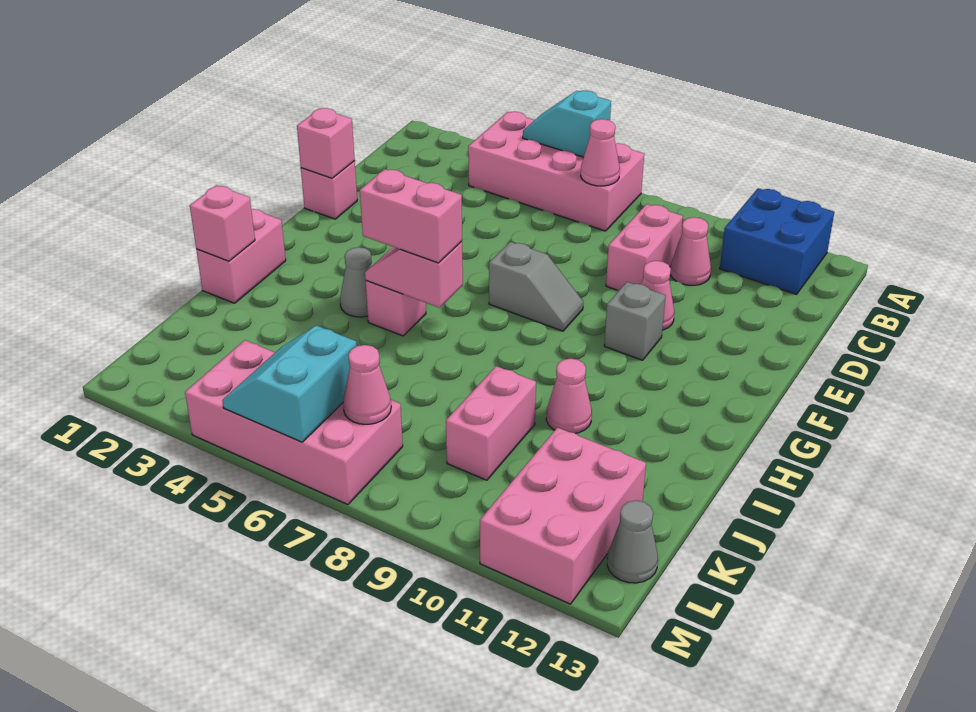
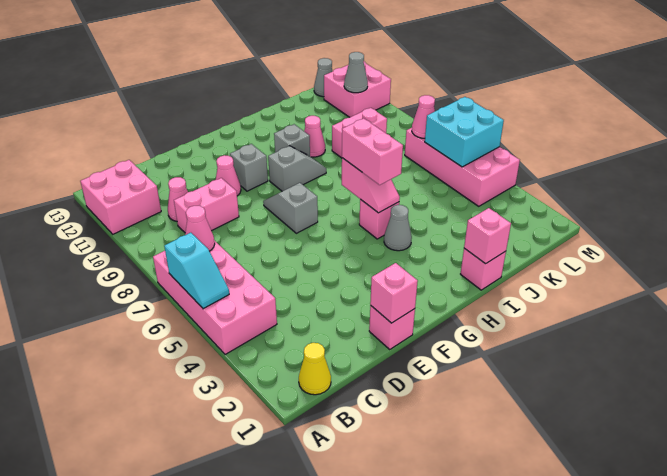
blue brick A11:B12 level 1 -> pink brick A11:B12 level 1
none -> yellow cone B1 level 1
none -> grey slope G9:H9 level 1 top G
pink brick H1:I1 level 1 -> pink brick I1 level 1
none -> grey brick H10 level 1
pink brick K11:M12 level 1 -> pink brick L11:M12 level 1
cyan slope L5:M6 level 2 top 6 -> cyan brick L5:M6 level 2
none -> grey cone L11 level 2

